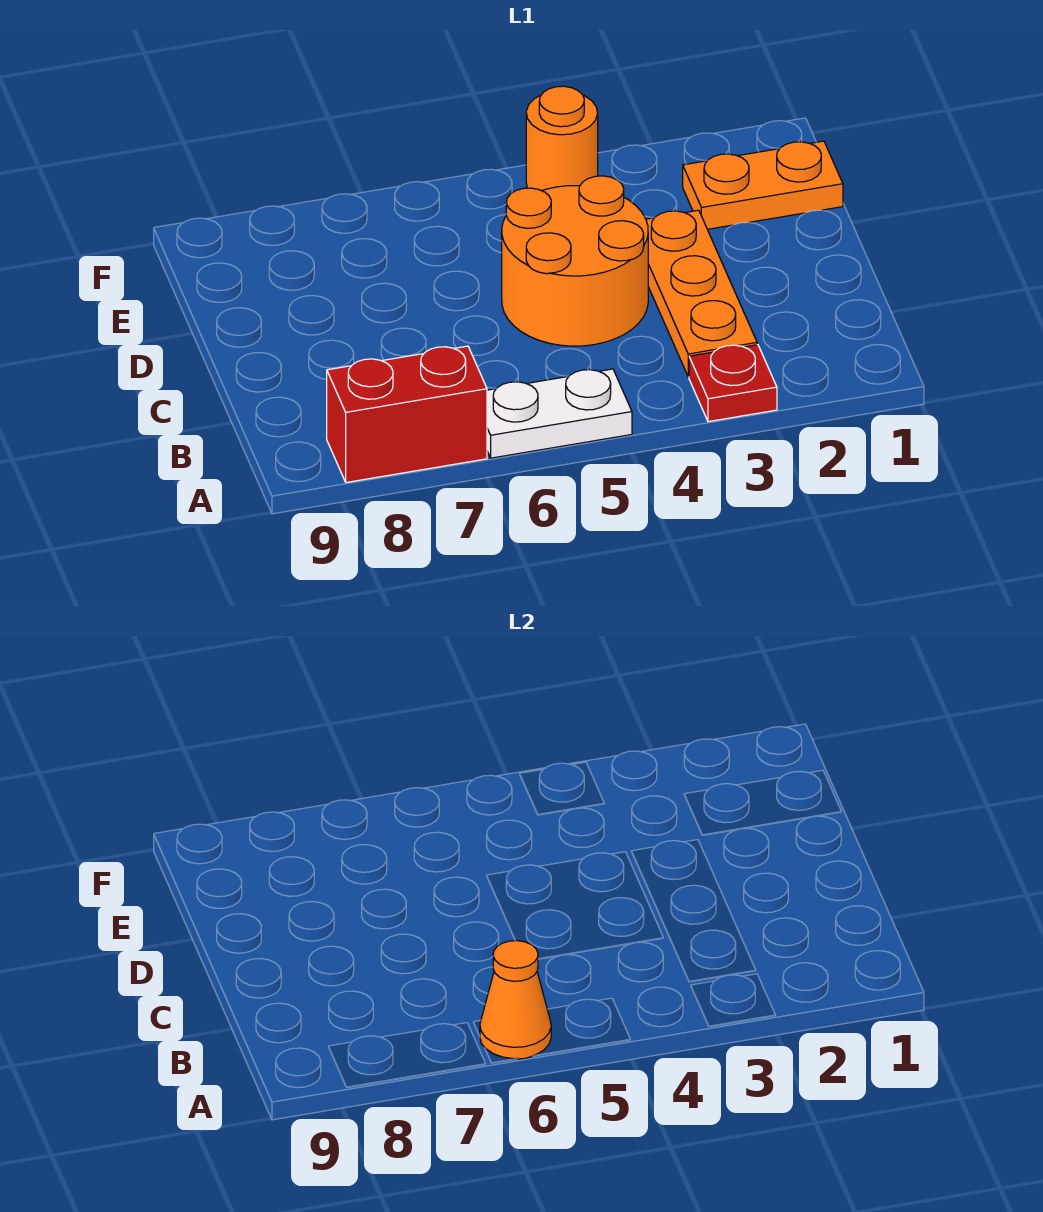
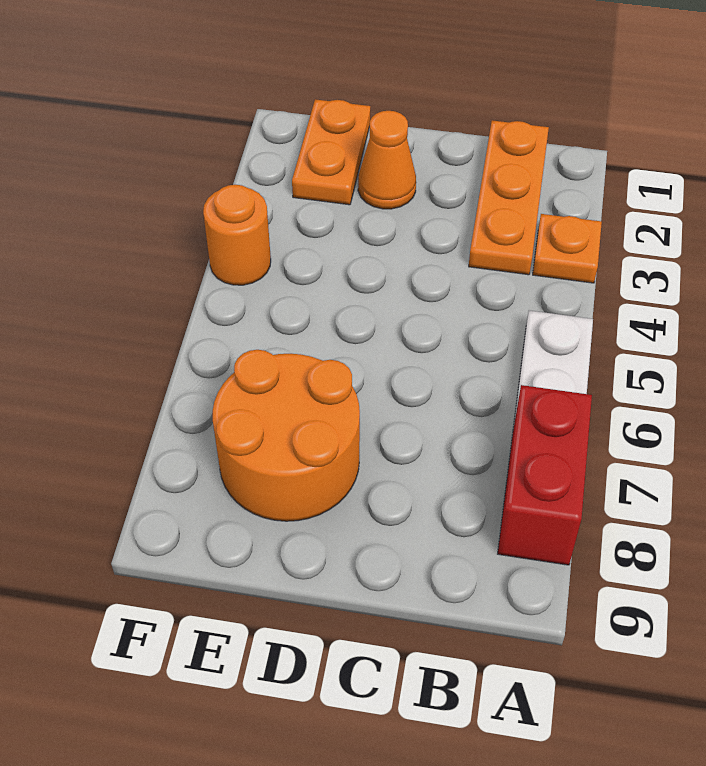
red plate A3 level 1 -> orange plate A3 level 1
orange cone A6 level 2 -> orange cone D2 level 1
orange plate B3:D3 level 1 -> orange plate B1:B3 level 1
orange round brick C4:D5 level 1 -> orange round brick D7:E8 level 1

